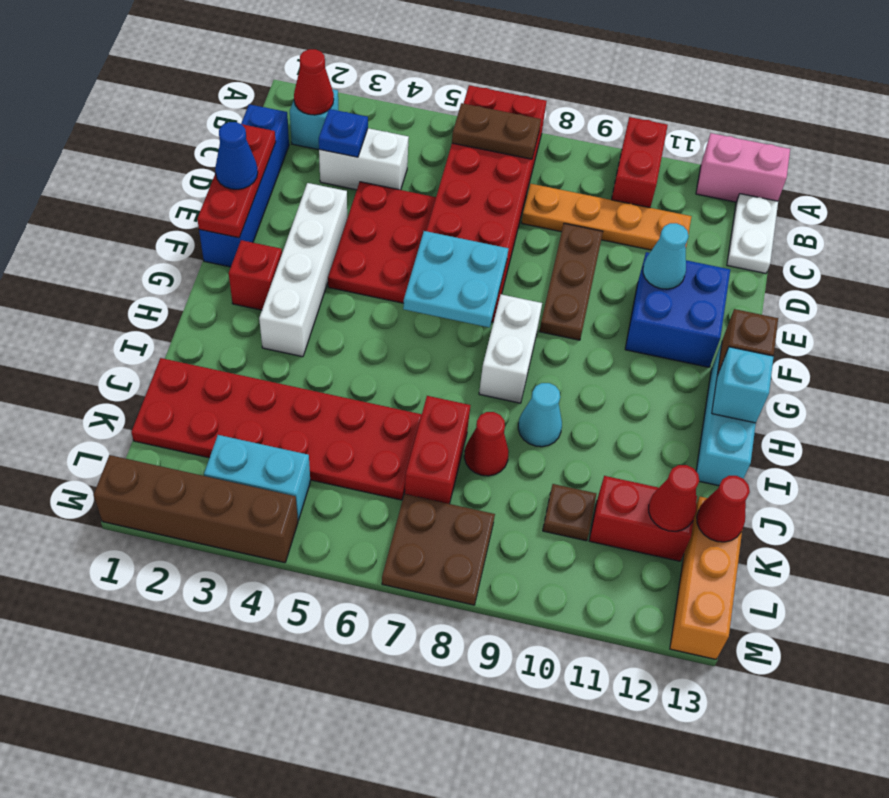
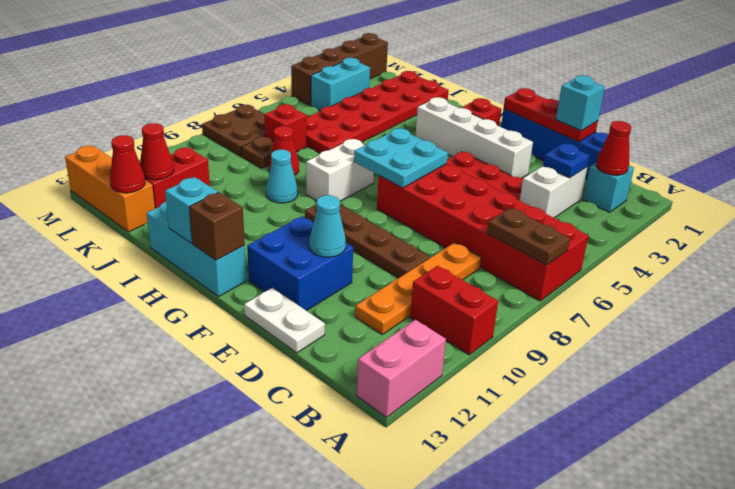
brown plate B6:B7 level 2 -> brown plate A7:B7 level 2
white plate B13:C13 level 1 -> white plate D13:E13 level 1
none -> cyan brick D1 level 3
brown plate D9:F9 level 1 -> brown plate D9:G9 level 1
blue cone E1 level 3 -> none
white brick G8:H8 level 1 -> white brick H7:H8 level 1
red brick J7:K7 level 1 -> red brick K7 level 1
brown plate K10 level 1 -> brown plate K8 level 1

